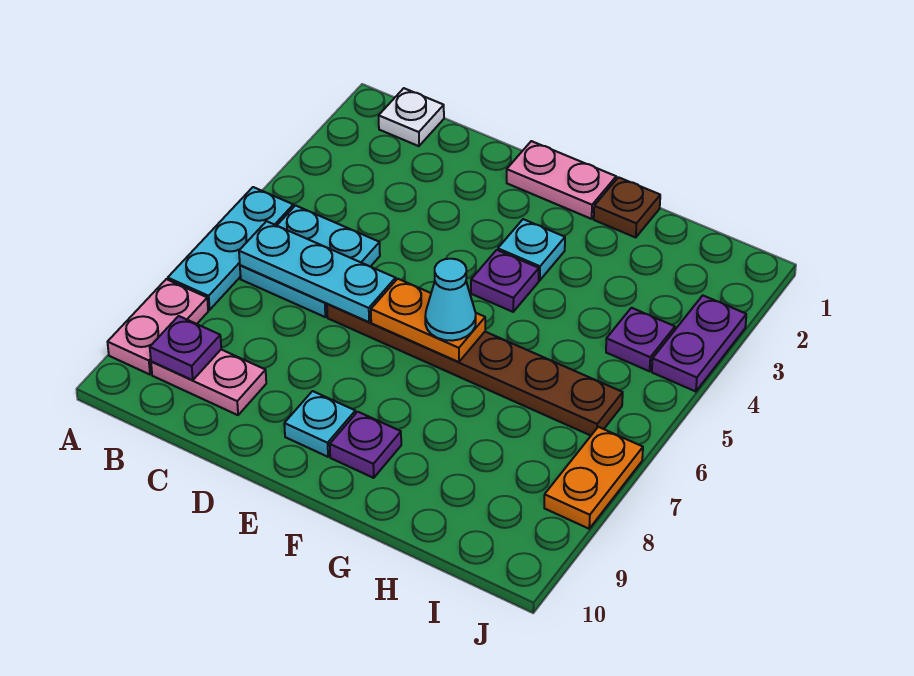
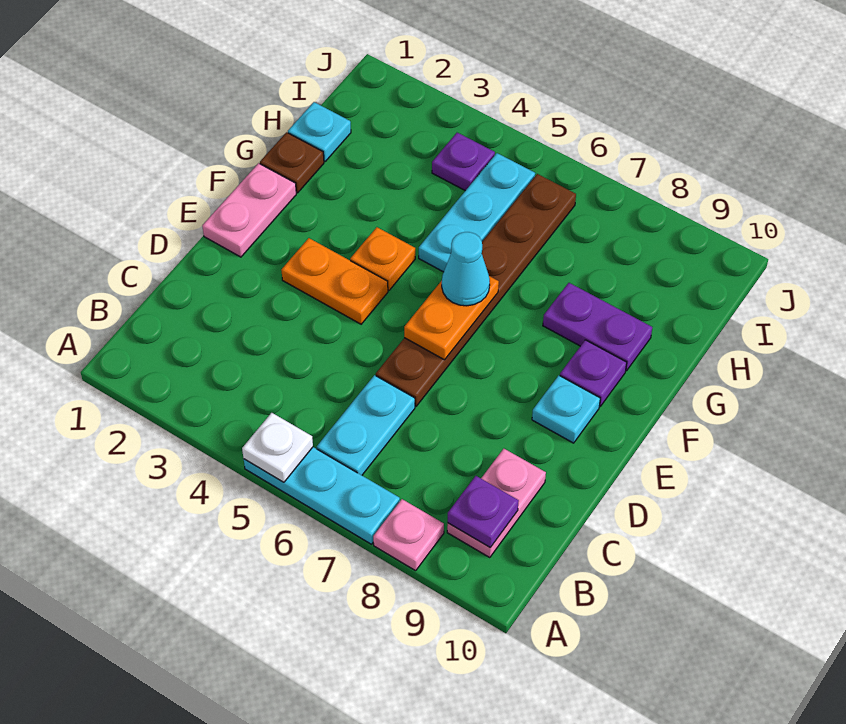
pink plate A8:A9 level 1 -> pink plate A8 level 1
white plate B1 level 1 -> white plate A5 level 2
cyan plate B5:C6 level 1 -> cyan plate B6:C6 level 1
cyan plate B6:D6 level 2 -> cyan plate G5:I5 level 1
cyan plate F3 level 1 -> cyan plate H1 level 1
purple plate F4 level 1 -> orange plate F4 level 1
purple plate J3:J4 level 1 -> purple plate G8:G9 level 1
orange plate J7:J8 level 1 -> orange plate E3:E4 level 1

